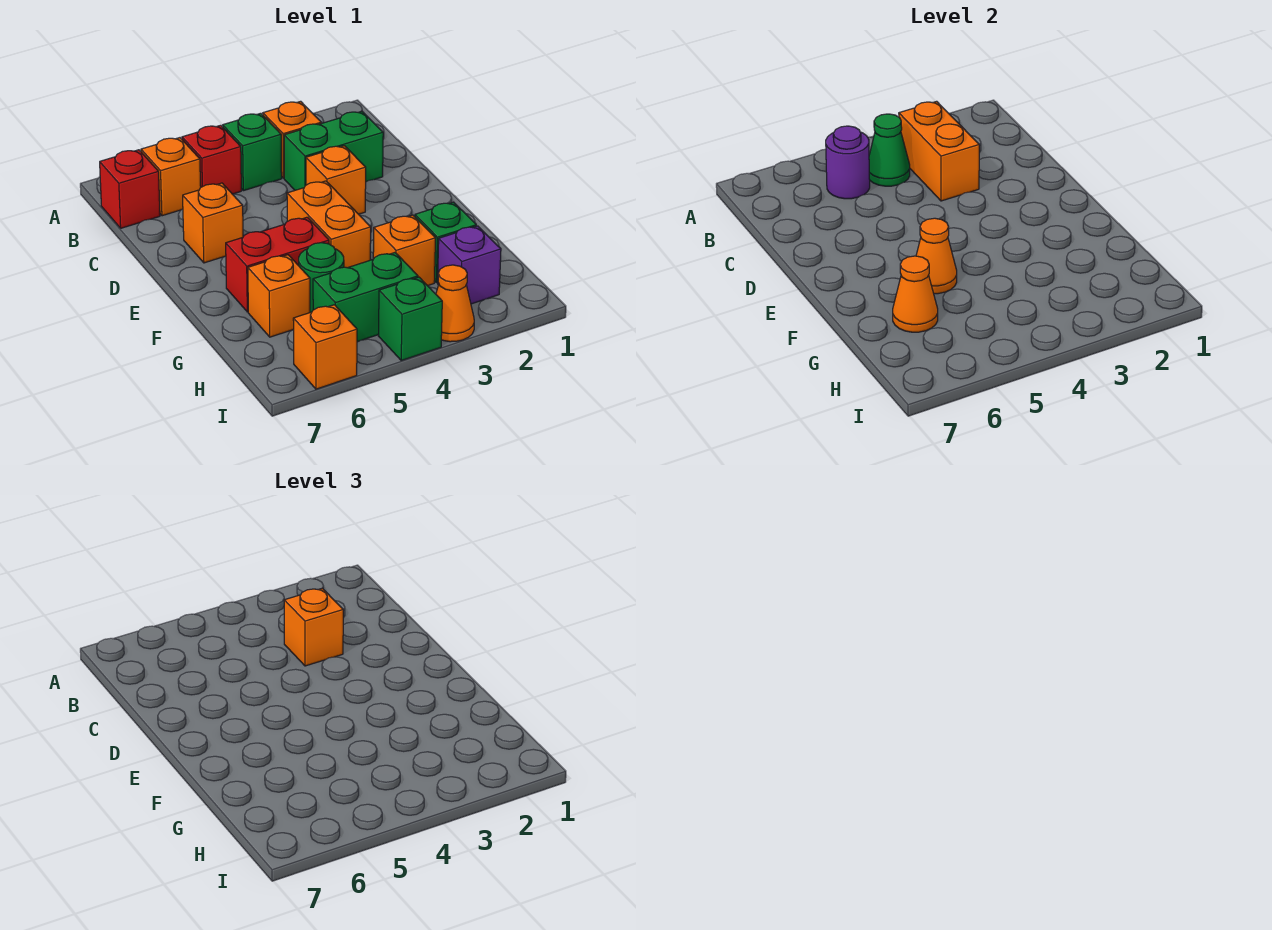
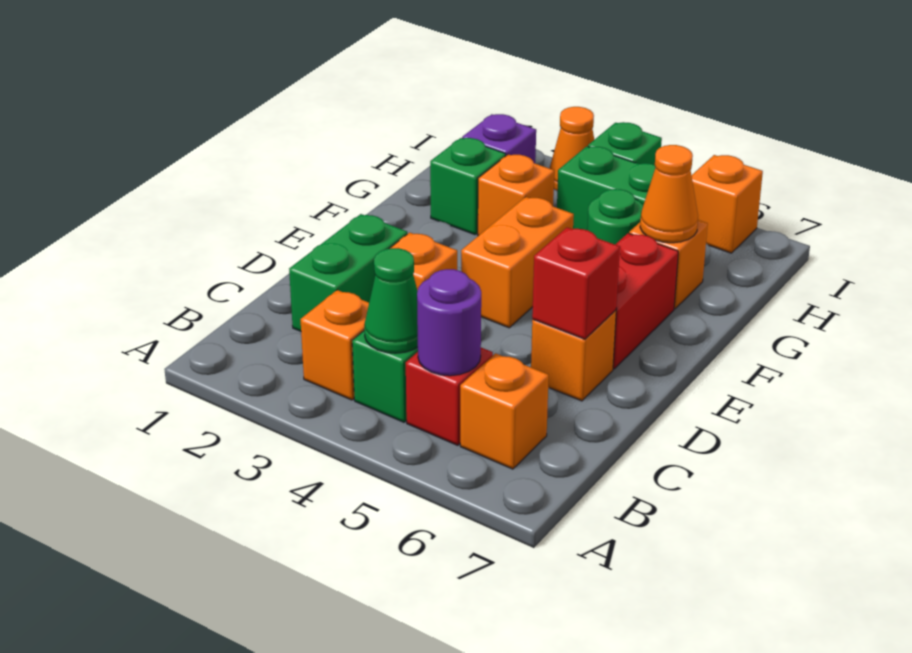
orange brick B3:C3 level 2 -> none
red brick B7 level 1 -> red brick D6 level 2
green brick C2:C3 level 1 -> green brick C2:D2 level 1
orange brick C3 level 3 -> none
red brick F5:F6 level 1 -> red brick E6:F6 level 1
orange cone F5 level 2 -> none

